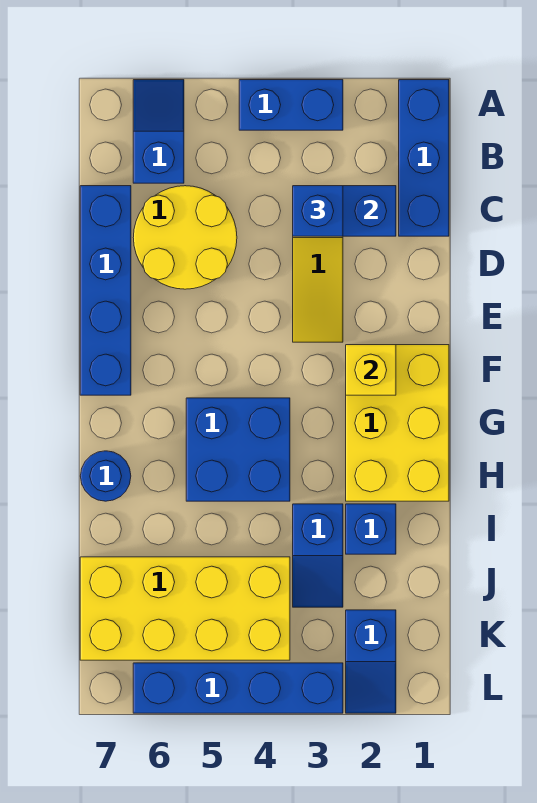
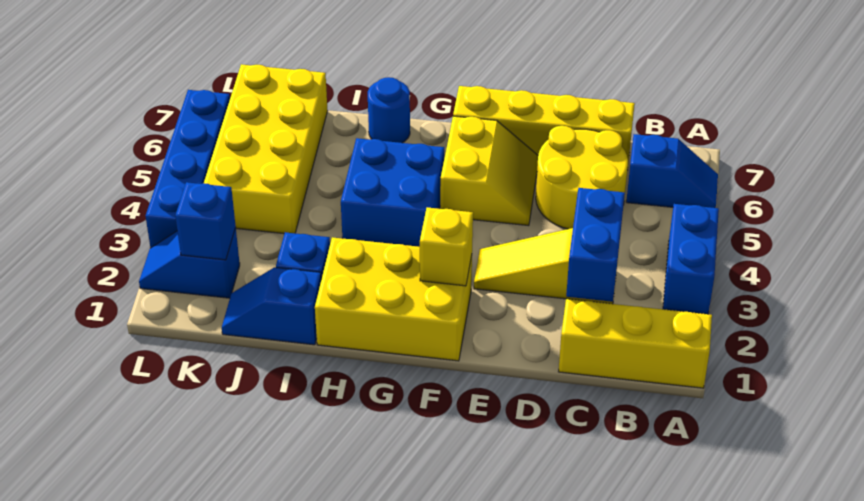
blue brick A1:C1 level 1 -> yellow brick A1:C1 level 1
blue brick C3 level 3 -> blue brick K2 level 2
blue brick C7:F7 level 1 -> yellow brick C7:F7 level 1
none -> yellow slope E5:F6 level 1 top F
blue slope I3:J3 level 1 top I -> blue slope I1:J1 level 1 top I

